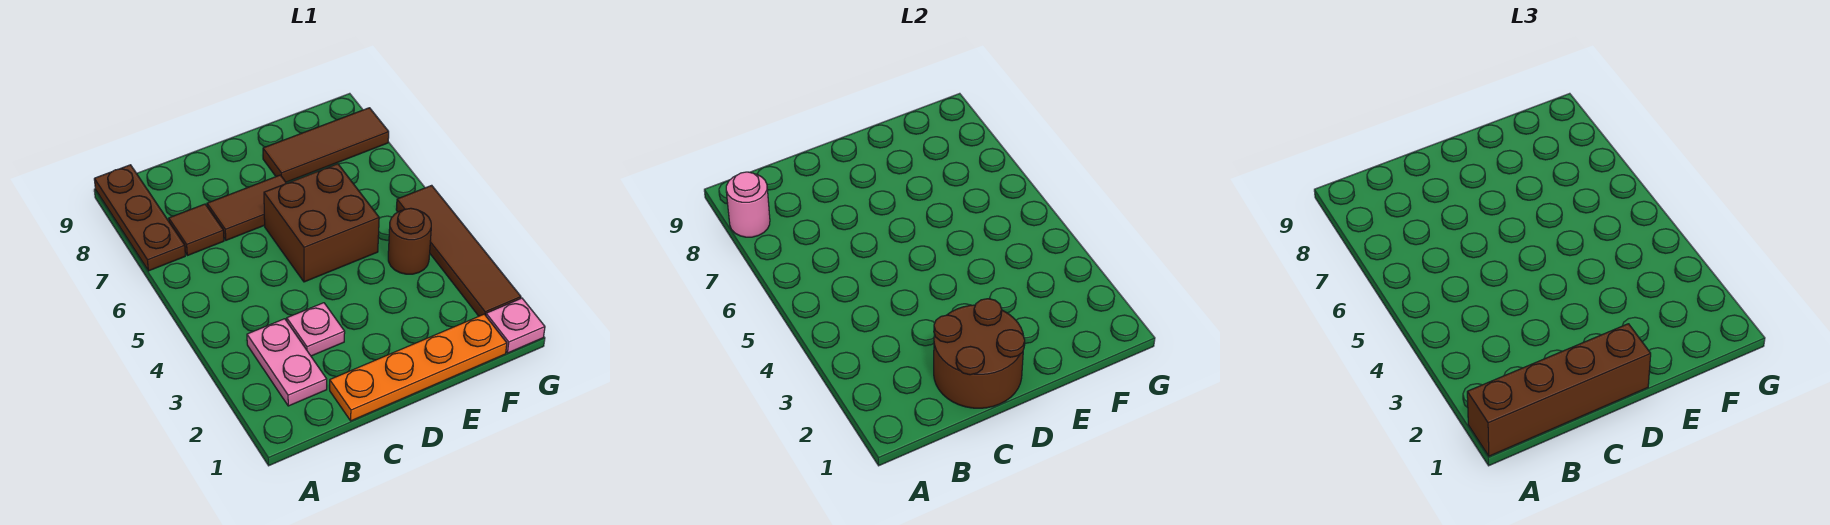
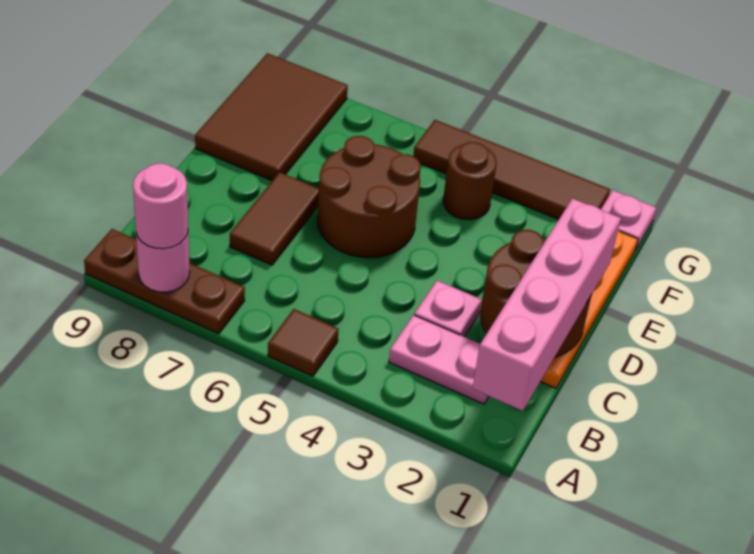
brown brick A1:D1 level 3 -> pink brick A1:D1 level 3
none -> pink round brick A8 level 3
brown tile B7 level 1 -> brown tile A5 level 1
brown brick D5:E6 level 1 -> brown round brick D5:E6 level 1
brown tile E8:G8 level 1 -> brown tile E8:G9 level 1

